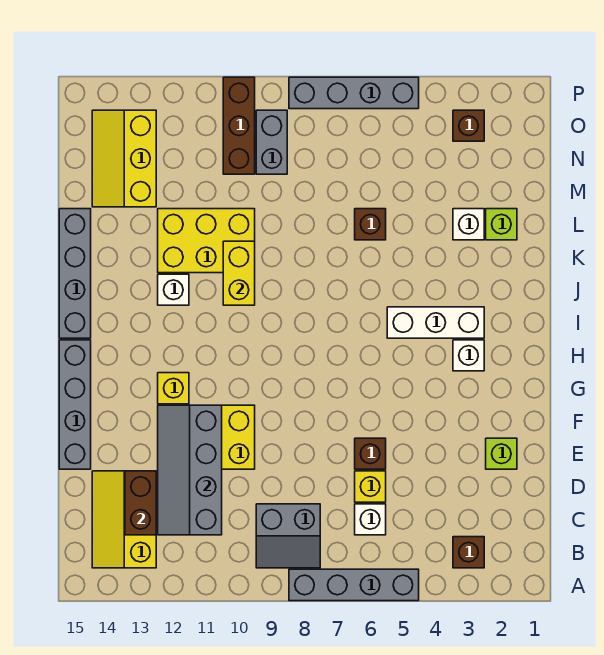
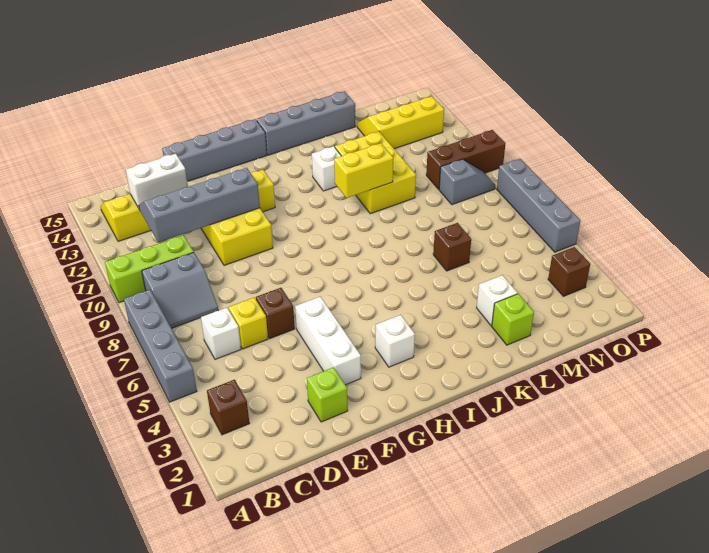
none -> lime brick A10:C10 level 1
grey slope B8:C9 level 1 top C -> grey slope B8:C9 level 1 top 9
brown brick C13:D13 level 2 -> white brick C13:D13 level 2
white brick I3:I5 level 1 -> white brick F3:F5 level 1
grey brick N9:O9 level 1 -> grey slope N9:O9 level 1 top N

